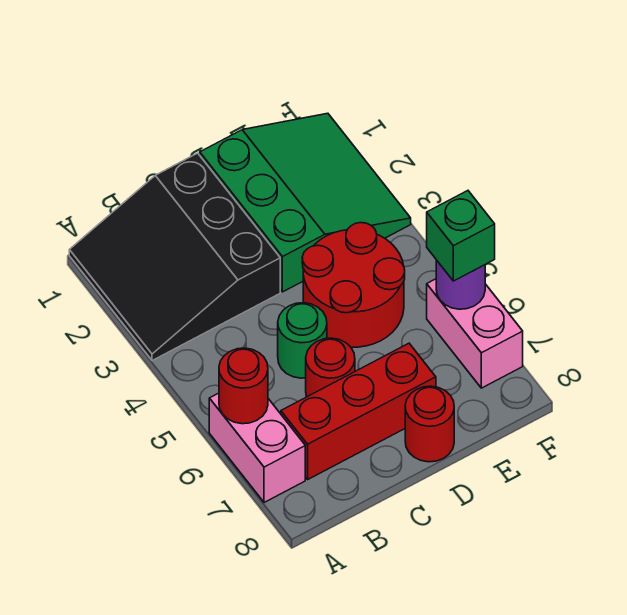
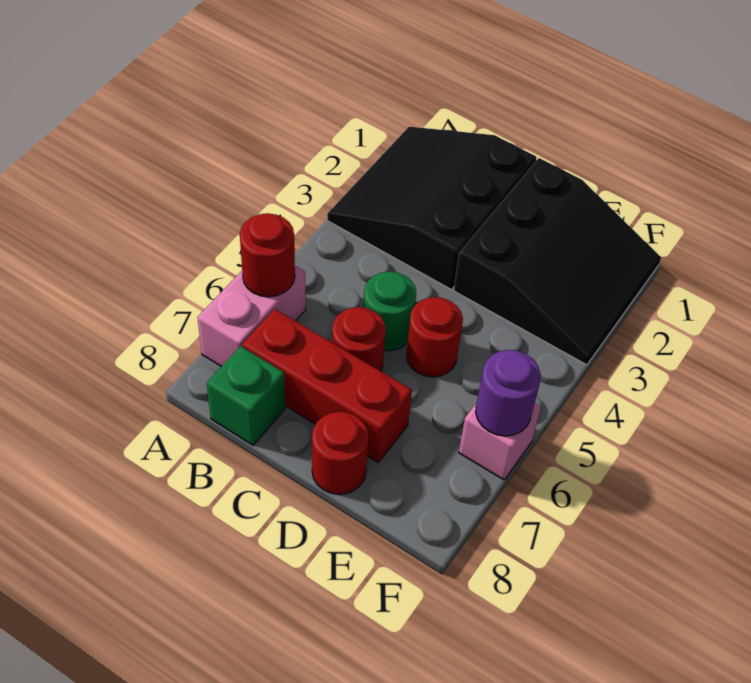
green slope D1:F3 level 1 top D -> black slope D1:F3 level 1 top D
red round brick D4:E5 level 1 -> red round brick D5 level 1
pink brick F6:F7 level 1 -> pink brick F6 level 1
green brick F6 level 3 -> green brick B8 level 1

